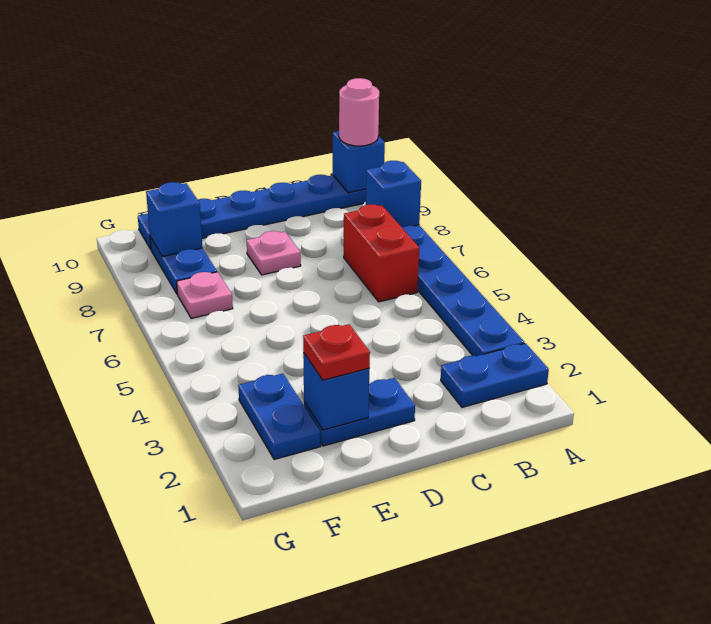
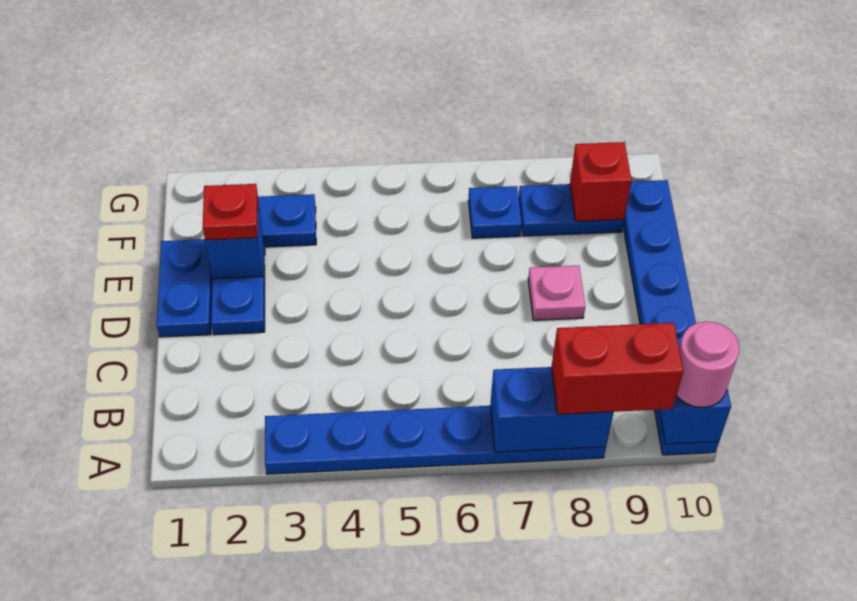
blue plate A2:B2 level 1 -> blue plate D1:E1 level 1
blue brick A8 level 2 -> blue brick A7:A8 level 2
red brick B6:B7 level 1 -> red brick A8:A9 level 3
pink plate F7 level 1 -> blue plate F7 level 1
blue brick F9 level 2 -> red brick F9 level 2

